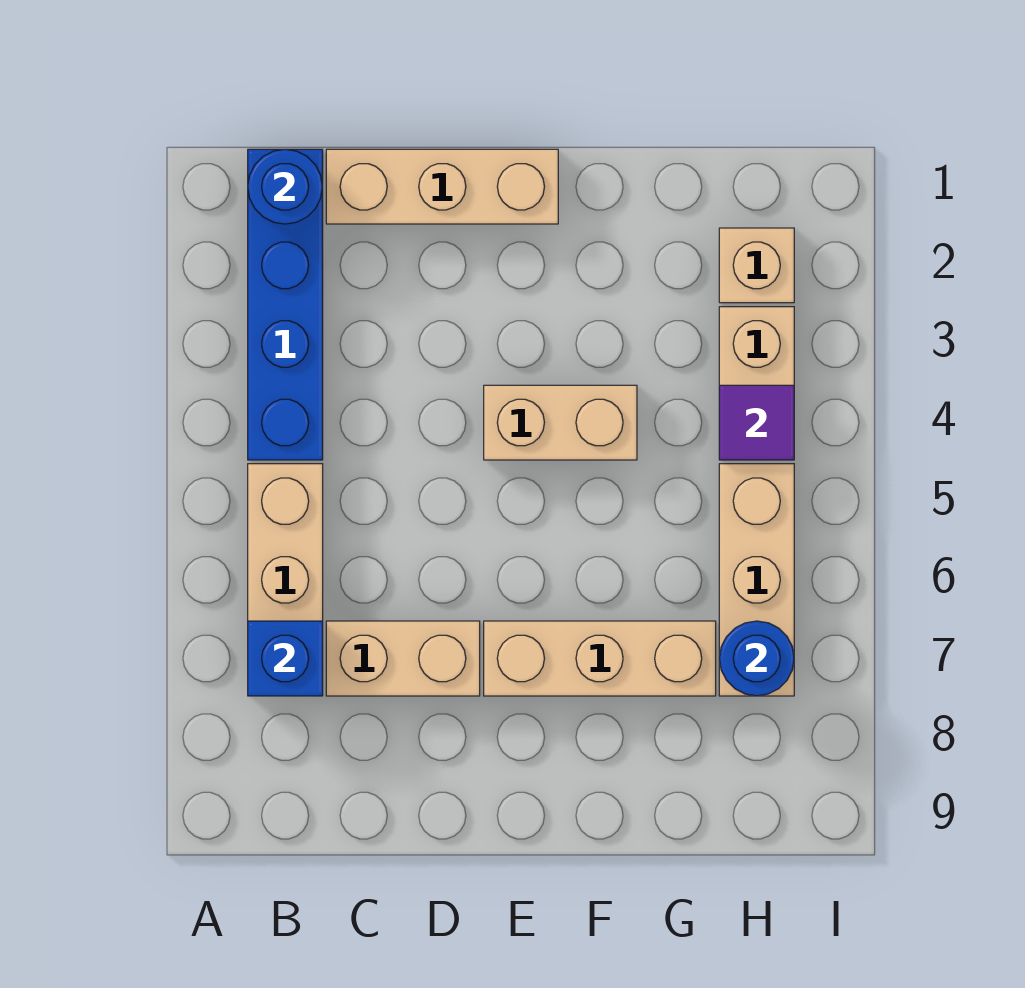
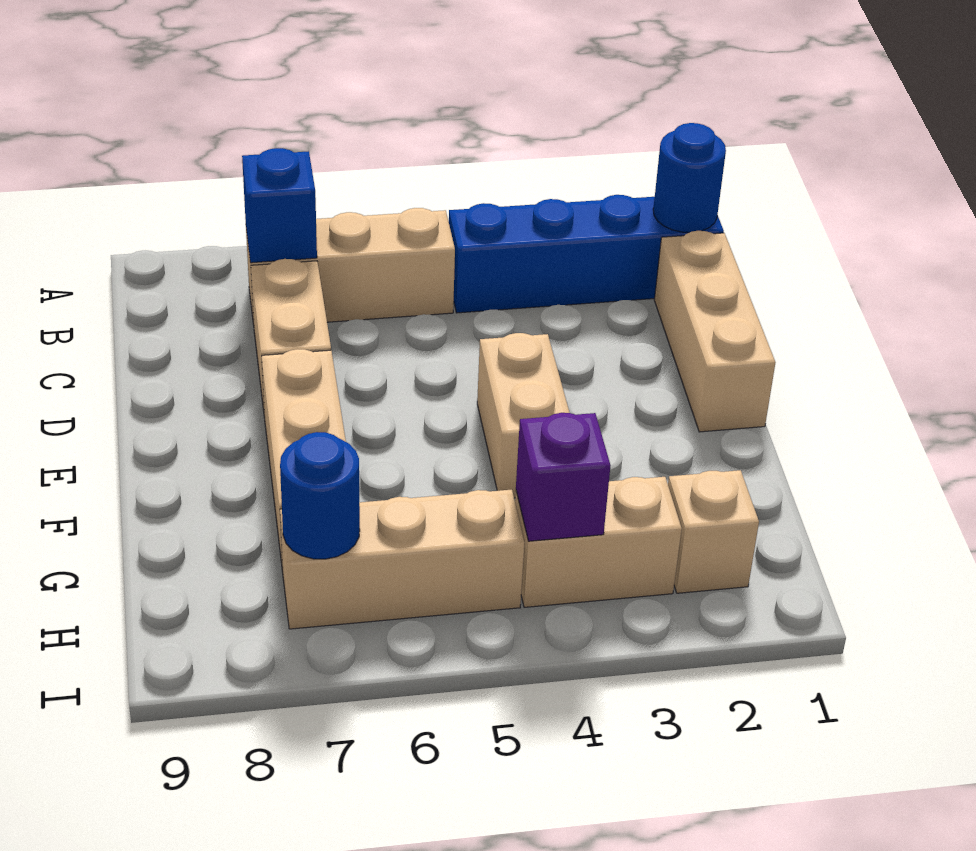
purple tile H4 level 2 -> purple brick H4 level 2

